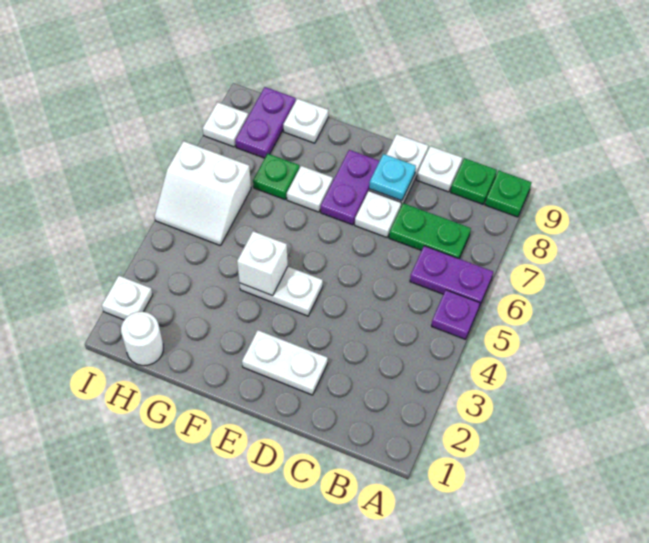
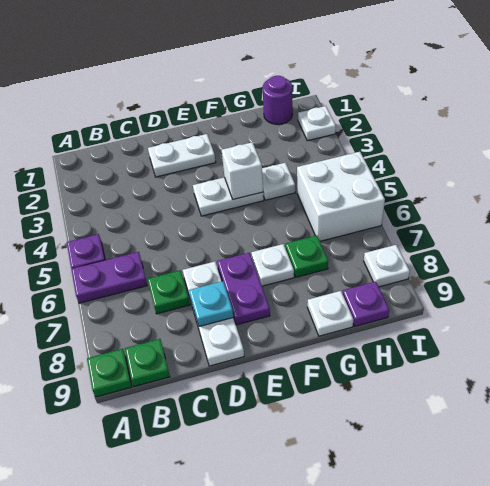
green plate B7:C7 level 1 -> green plate C7 level 1
white plate C9 level 1 -> white plate G4 level 1
white round brick H1 level 1 -> purple round brick H1 level 1
white slope H5:I6 level 1 top 6 -> white brick H5:I6 level 1
purple plate H8:H9 level 1 -> purple plate H9 level 1

